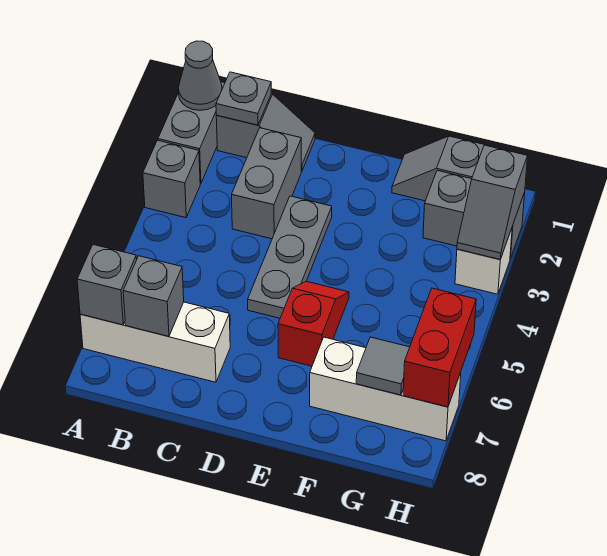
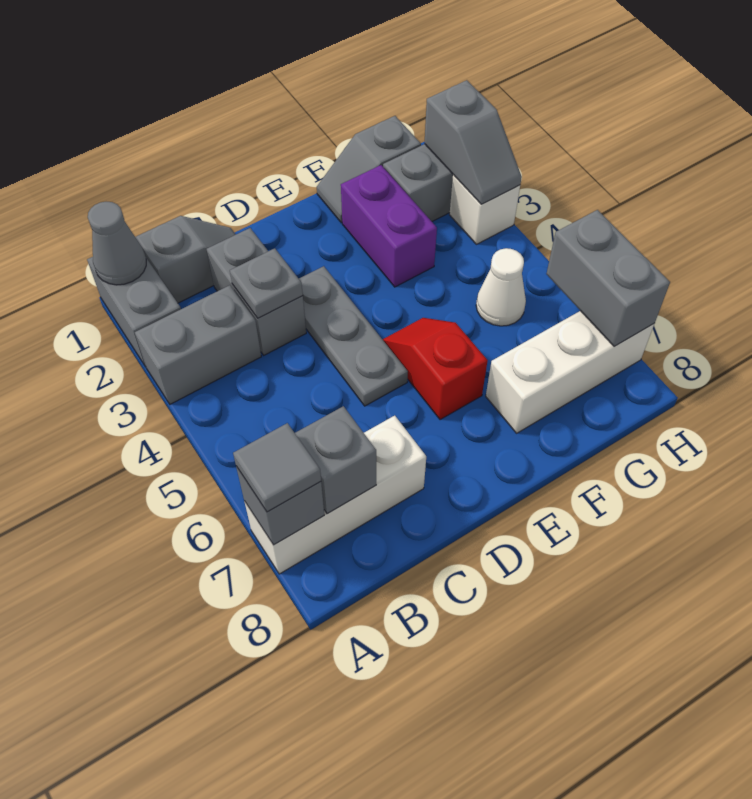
grey brick A3 level 1 -> grey brick A3:B3 level 1
grey plate B1 level 2 -> grey plate C3 level 2
none -> purple brick F2:F3 level 1
none -> white cone G5 level 1
grey tile G7 level 2 -> grey tile A7 level 3
red brick H6:H7 level 2 -> grey brick H6:H7 level 2

